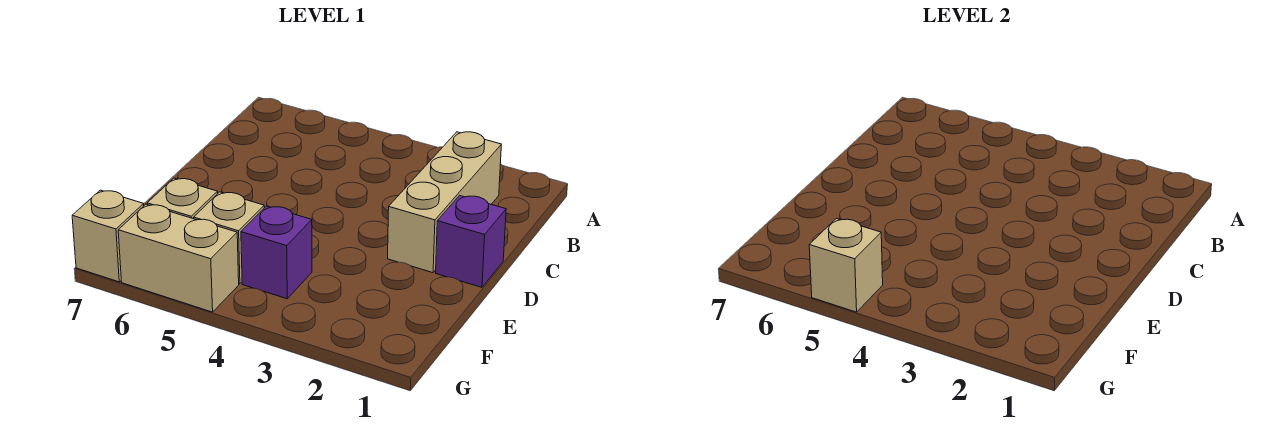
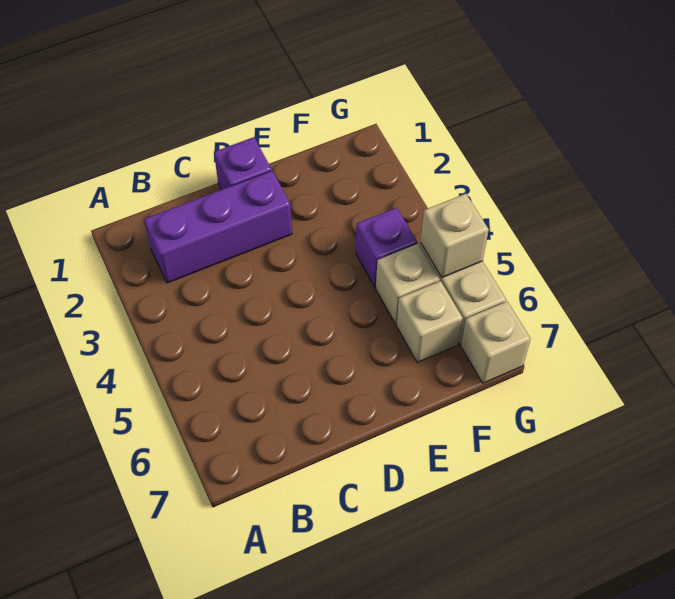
tan brick B2:D2 level 1 -> purple brick B2:D2 level 1

